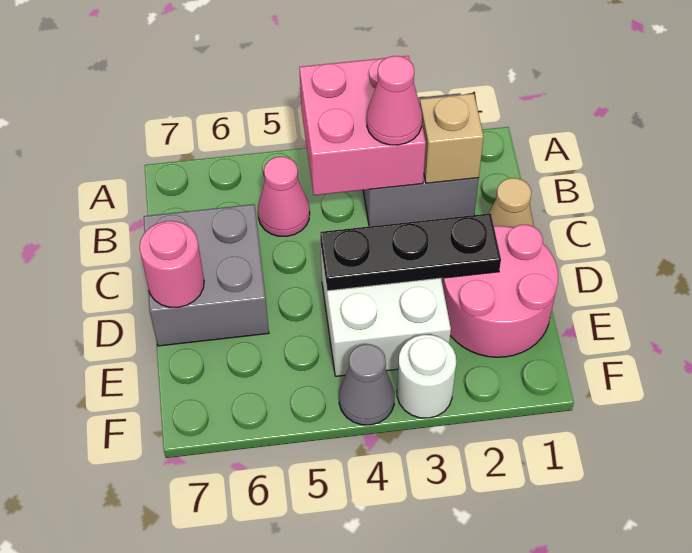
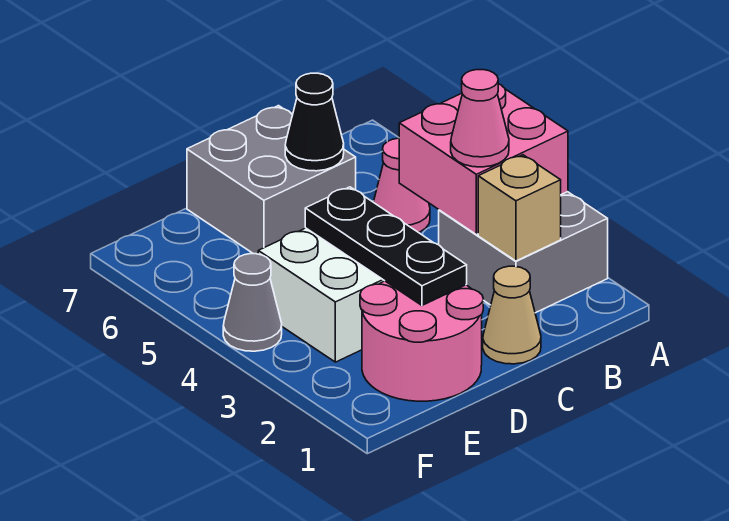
none -> black cone C6 level 2
pink round brick D7 level 2 -> none
white round brick F3 level 1 -> none

